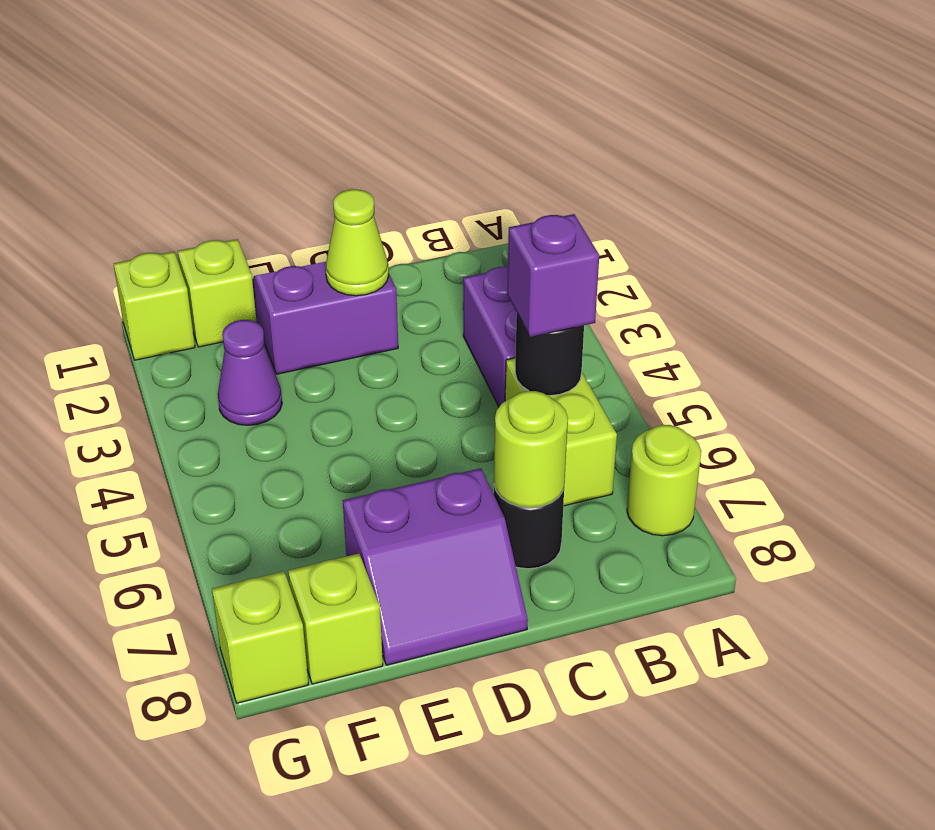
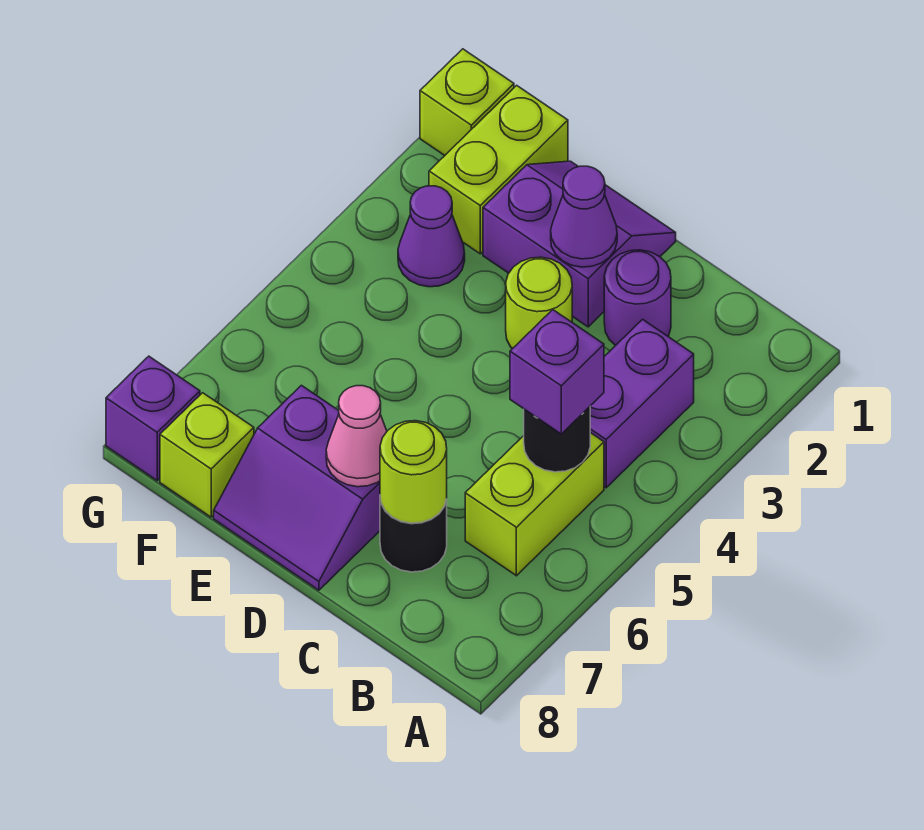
lime round brick A7 level 1 -> lime round brick D3 level 1
none -> purple round brick C2 level 1
lime cone D2 level 2 -> purple cone D2 level 2
none -> pink cone D7 level 2
lime brick F1 level 1 -> lime brick F1:F2 level 1
lime brick G8 level 1 -> purple brick G8 level 1

